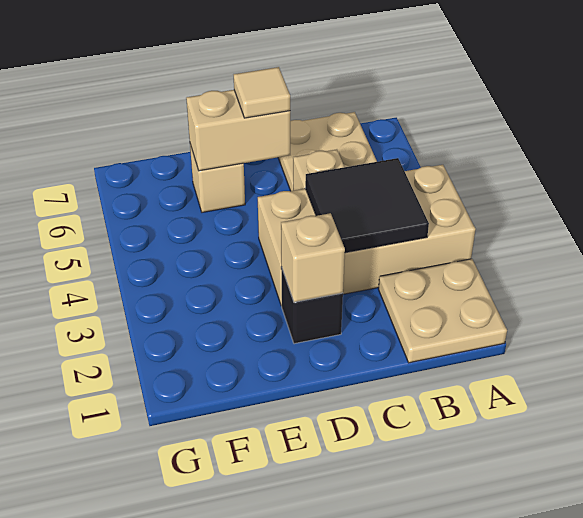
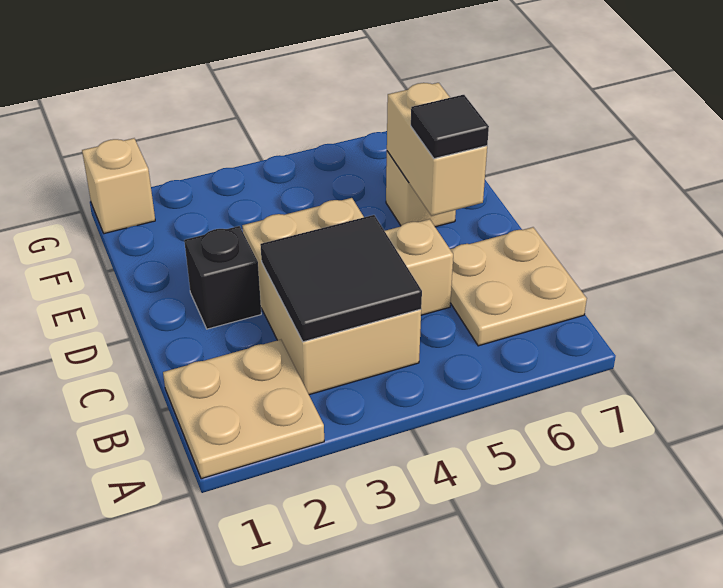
tan brick A3:D4 level 1 -> tan brick B3:D4 level 1
tan brick D2 level 2 -> tan brick G1 level 1
tan tile D6 level 3 -> black tile D6 level 3

